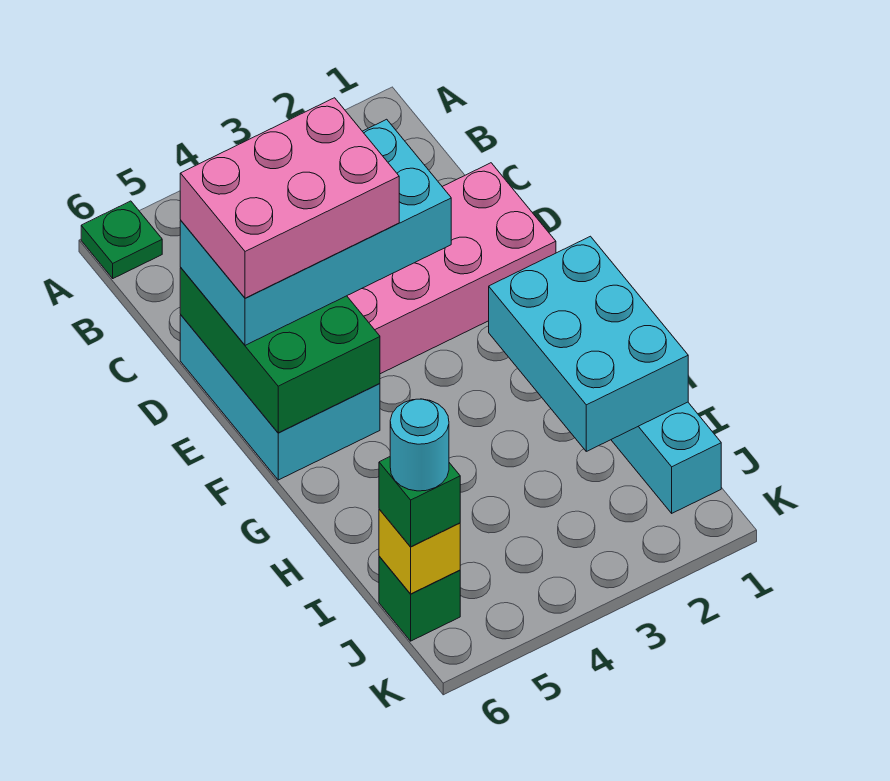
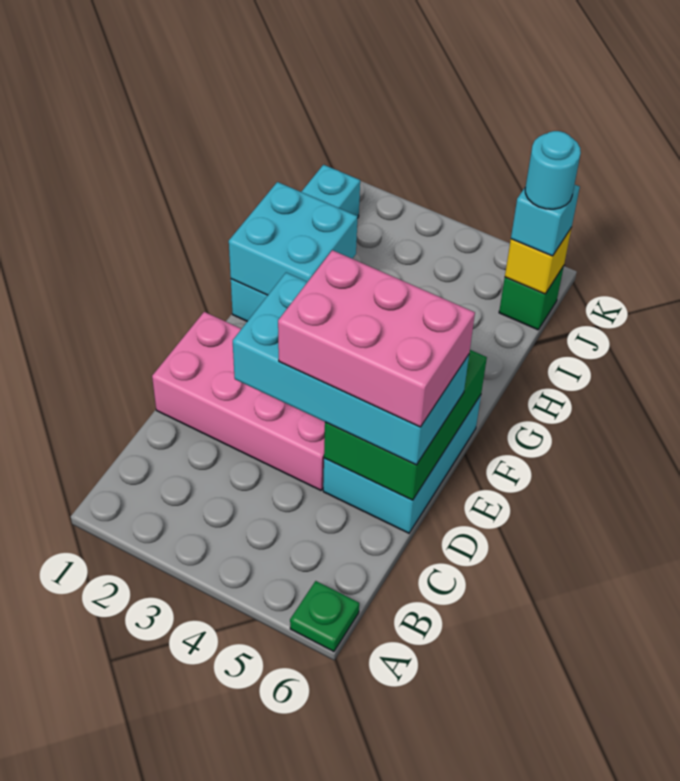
cyan brick G1:I2 level 2 -> cyan brick G1:H2 level 2
green brick J6 level 3 -> cyan brick J6 level 3

